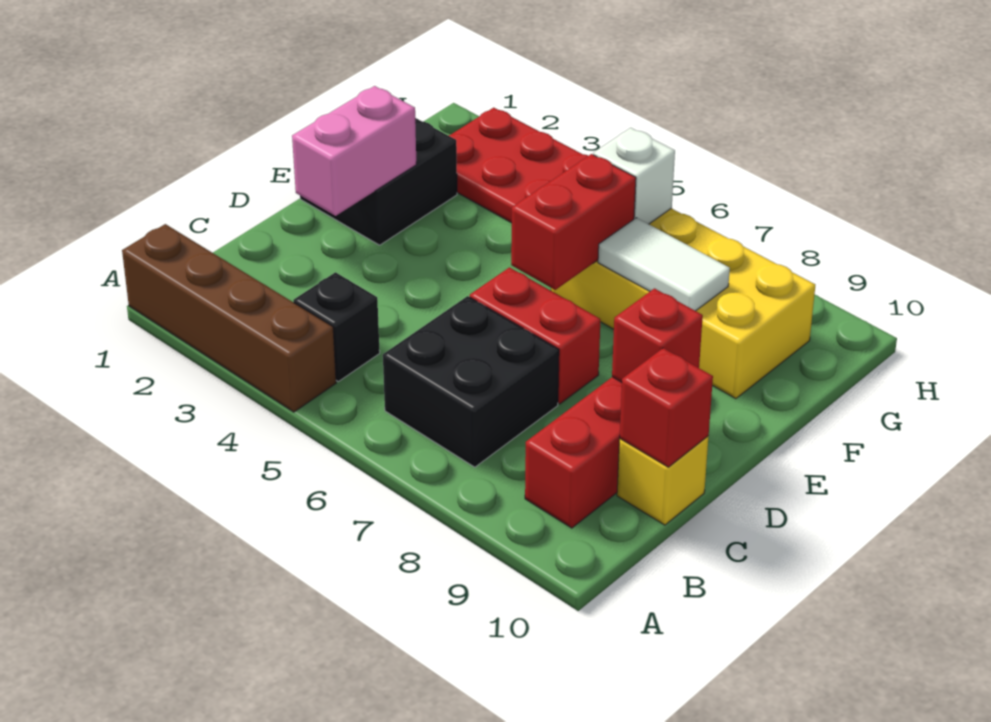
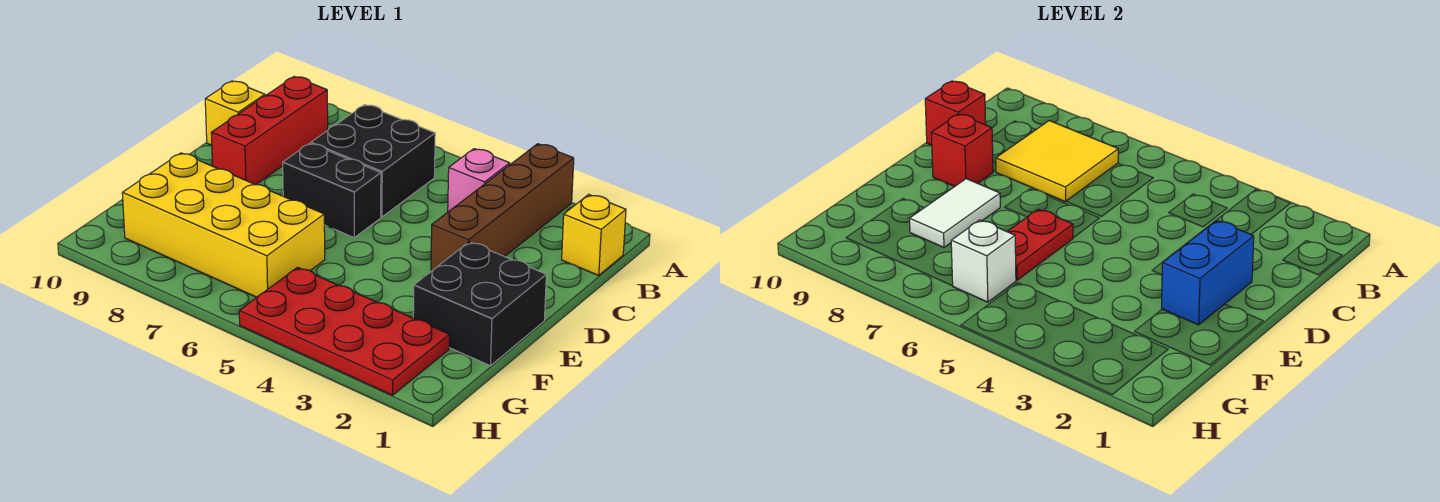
brown brick A1:A4 level 1 -> brown brick A3:D3 level 1
none -> yellow brick B1 level 1
black brick B4 level 1 -> pink brick B4 level 1
none -> yellow tile B7:C8 level 2
pink brick D2:E2 level 2 -> blue brick D2:E2 level 2
red brick D6:D7 level 1 -> black brick D6:D7 level 1
red brick E6:F6 level 2 -> red plate E6:F6 level 2
white tile F7:F8 level 2 -> white tile E8:F8 level 2

